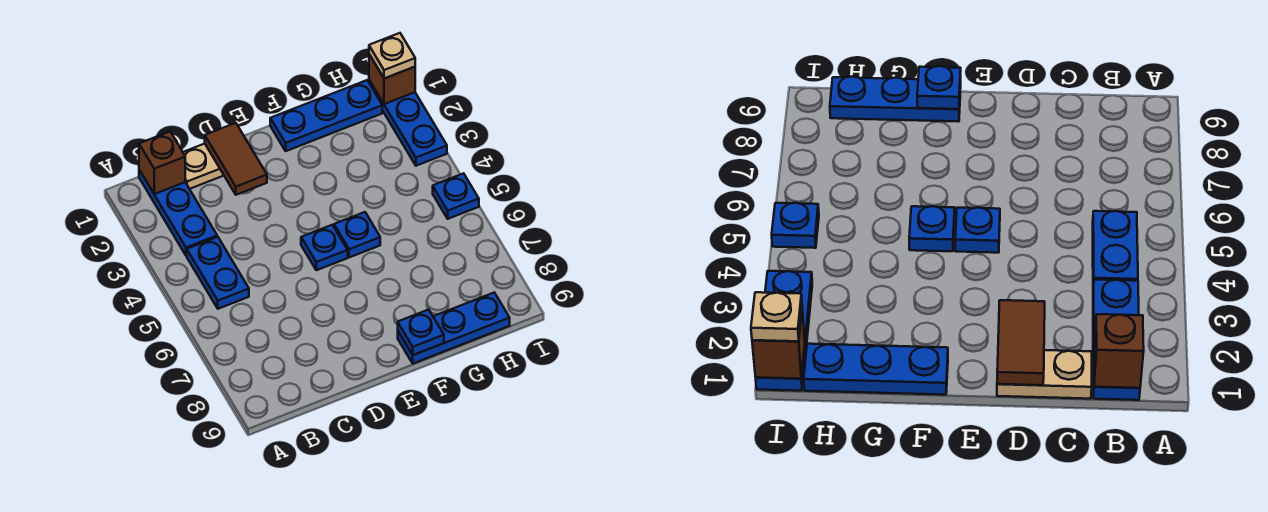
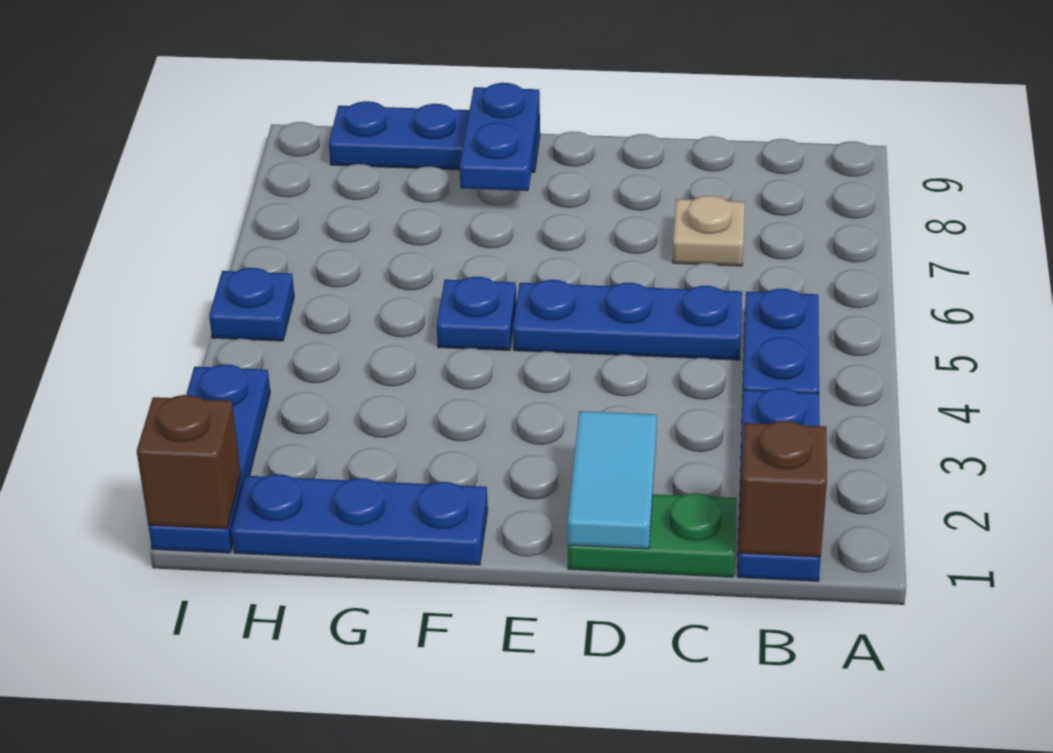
tan plate C1:D1 level 1 -> green plate C1:D1 level 1
brown tile D1:D2 level 2 -> cyan tile D1:D2 level 2
blue plate E5 level 1 -> blue plate C5:E5 level 1
blue plate F9 level 2 -> blue plate F8:F9 level 2
tan plate I1 level 3 -> tan plate C7 level 1

